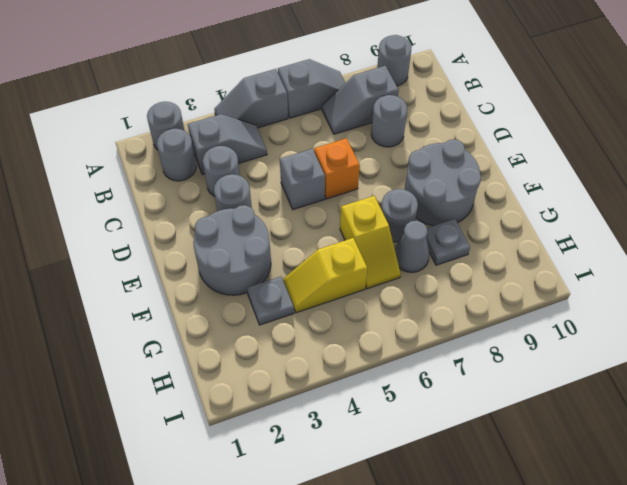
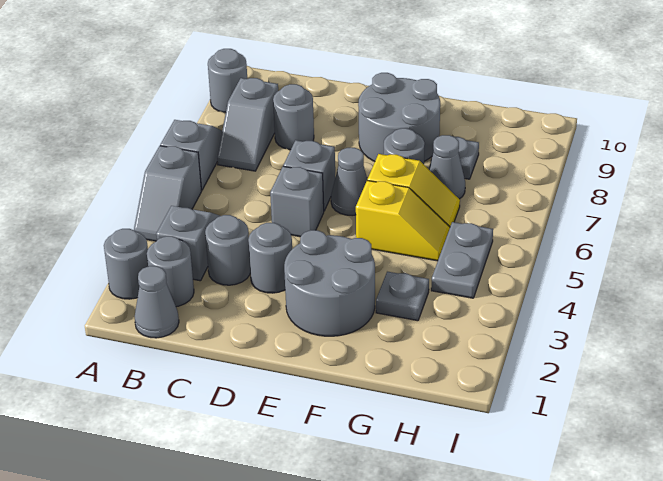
none -> grey cone B1 level 1
orange brick D6 level 1 -> grey brick D6 level 1
none -> grey cone E6 level 1
yellow slope G4:G5 level 1 top 5 -> yellow slope F5:G5 level 1 top F
none -> grey plate H4:H5 level 1

